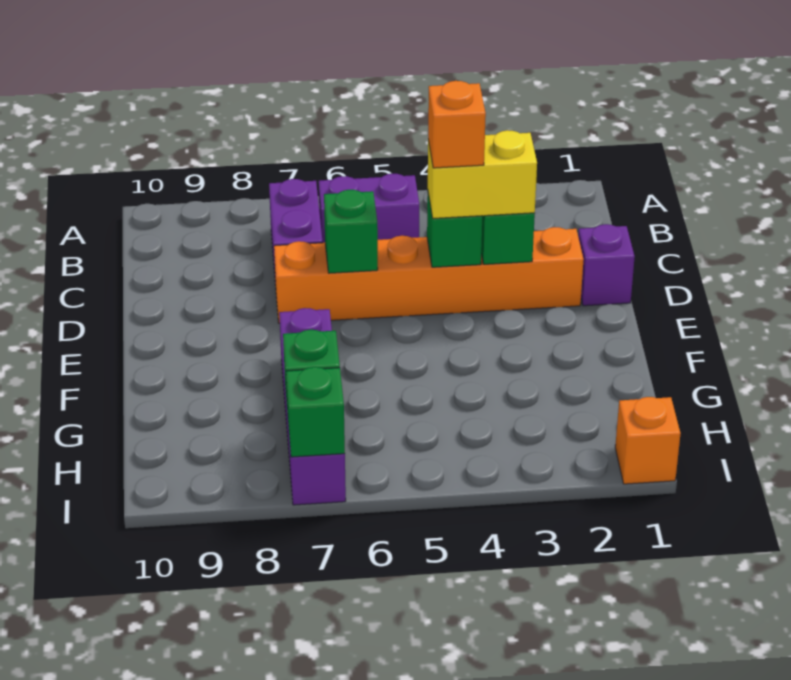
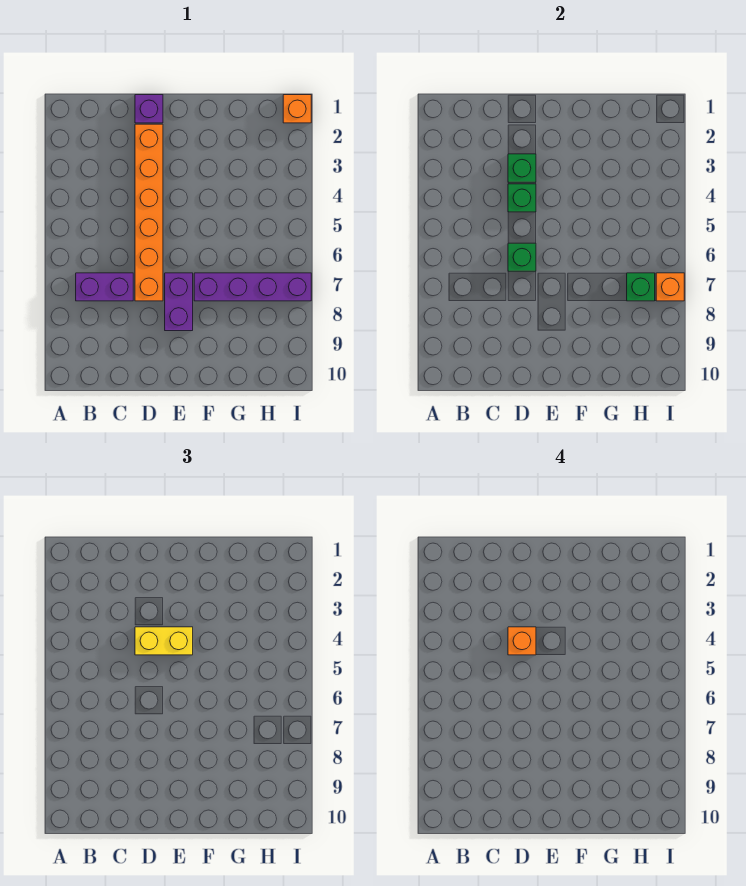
purple brick B5:B6 level 1 -> purple brick E7:E8 level 1
yellow brick D3:D4 level 3 -> yellow brick D4:E4 level 3
green brick I7 level 2 -> orange brick I7 level 2

